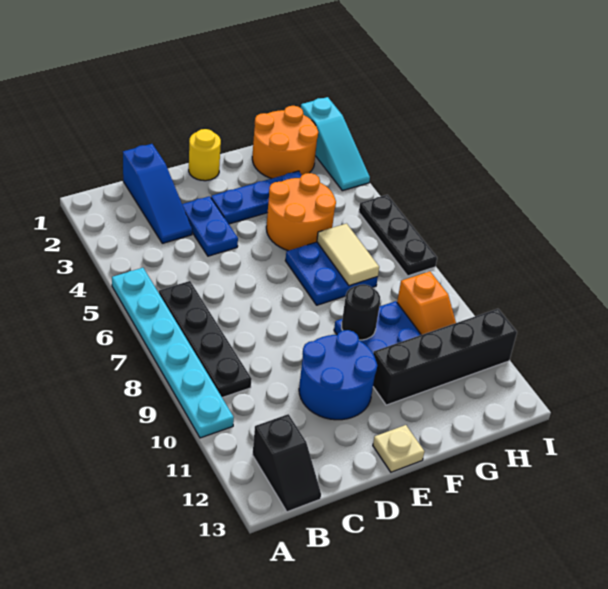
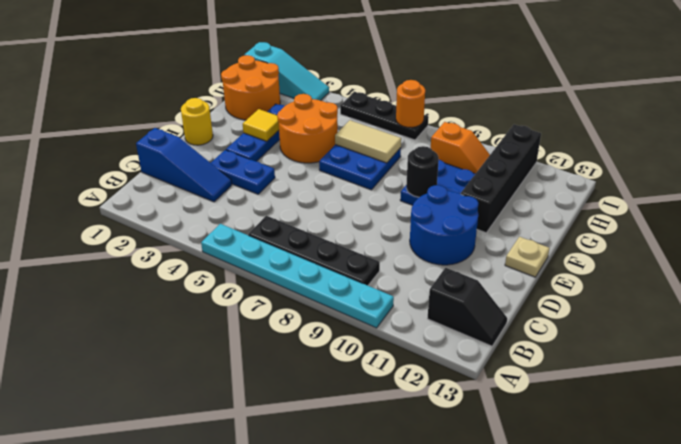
none -> yellow tile F3 level 2
none -> orange round brick I7 level 2

